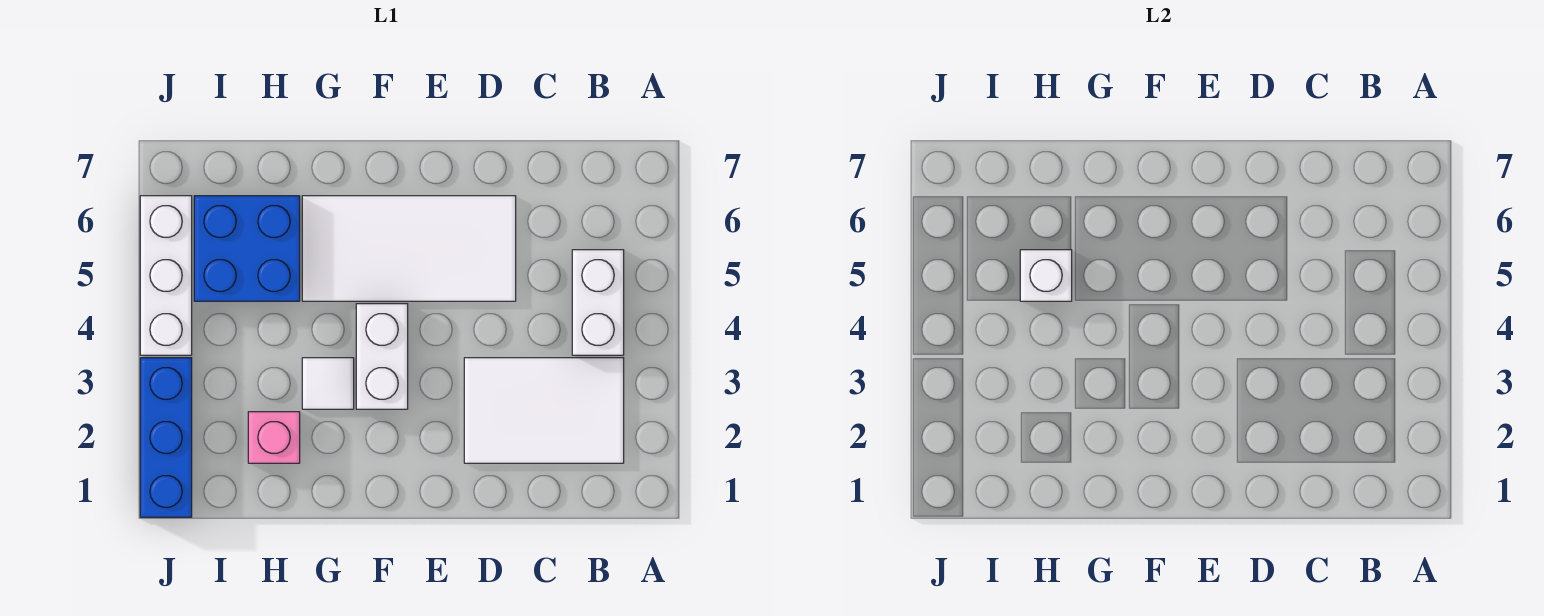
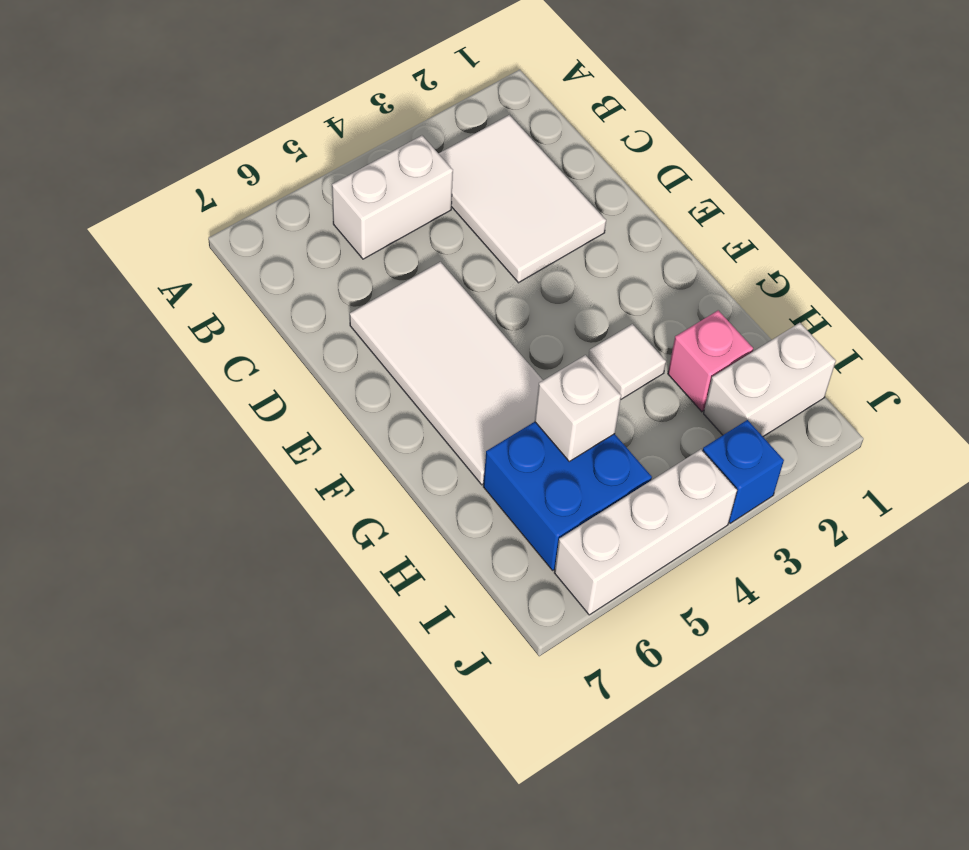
white brick F3:F4 level 1 -> white brick I1:I2 level 1
blue brick J1:J3 level 1 -> blue brick J3 level 1

